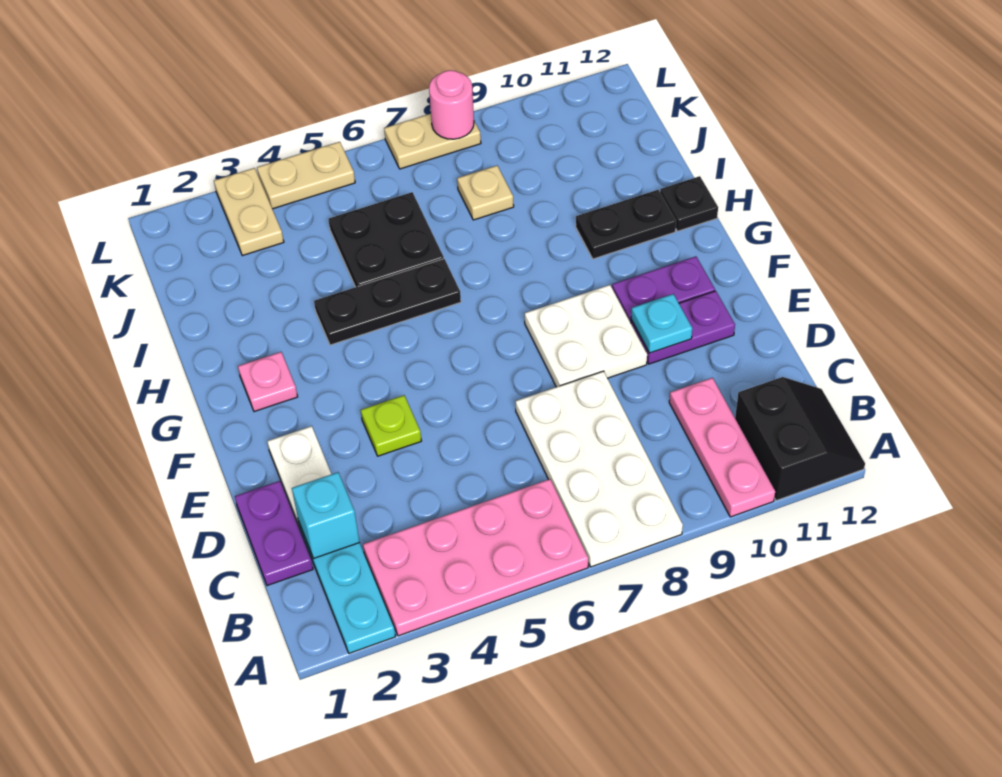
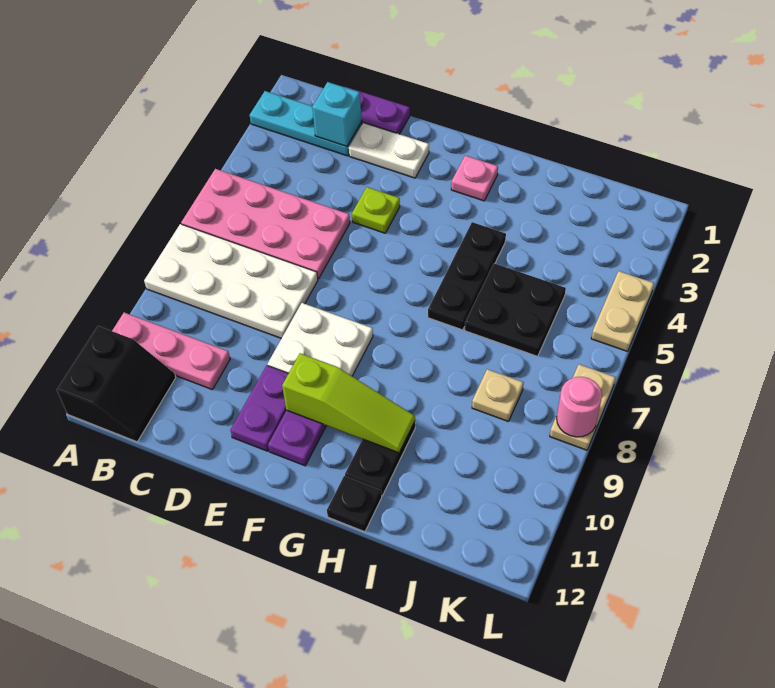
pink plate A3:B6 level 1 -> pink plate A5:D6 level 1
black slope A11:B12 level 1 top 11 -> black slope A11:B12 level 1 top A
cyan plate E10 level 2 -> none
none -> lime slope F10:H10 level 2 top F
tan plate K3:L3 level 1 -> none

